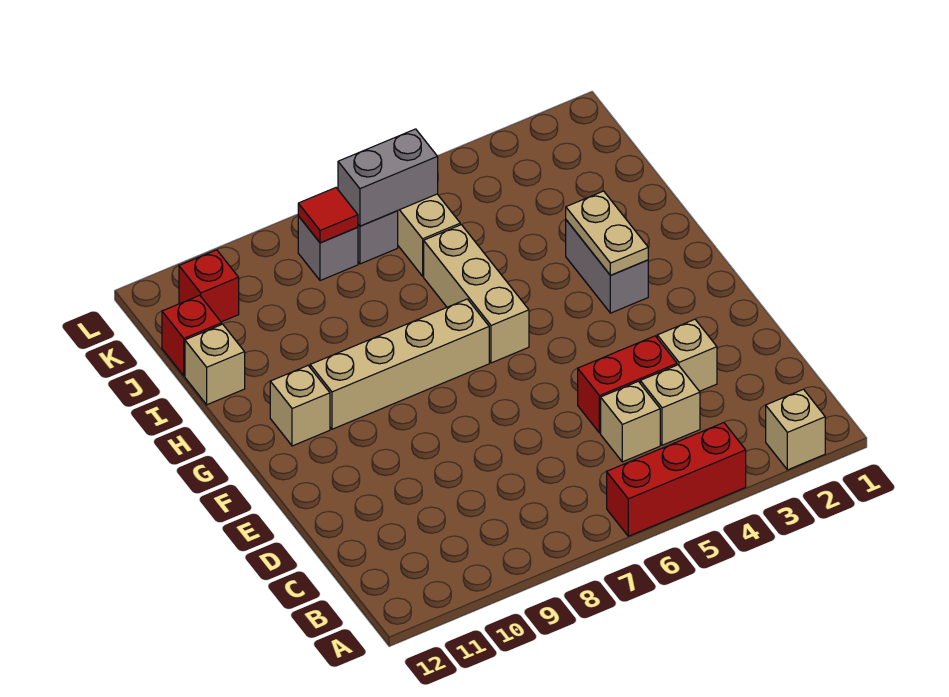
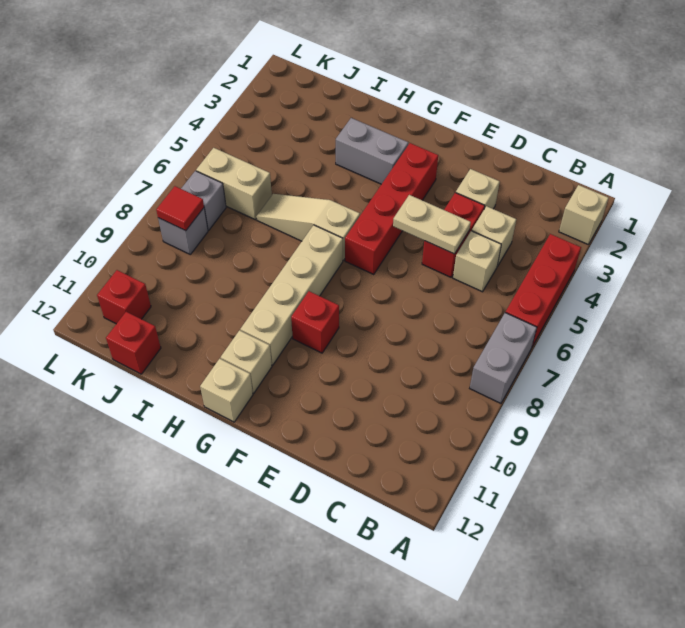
none -> red brick F3:F6 level 1
none -> red brick F9 level 1
tan plate G3:H3 level 2 -> tan plate D5:E5 level 2
tan brick G6:I6 level 1 -> tan slope G6:I6 level 1 top G
tan brick I12 level 1 -> tan brick G12 level 1
grey brick K6:K7 level 2 -> grey brick A7:A8 level 1

